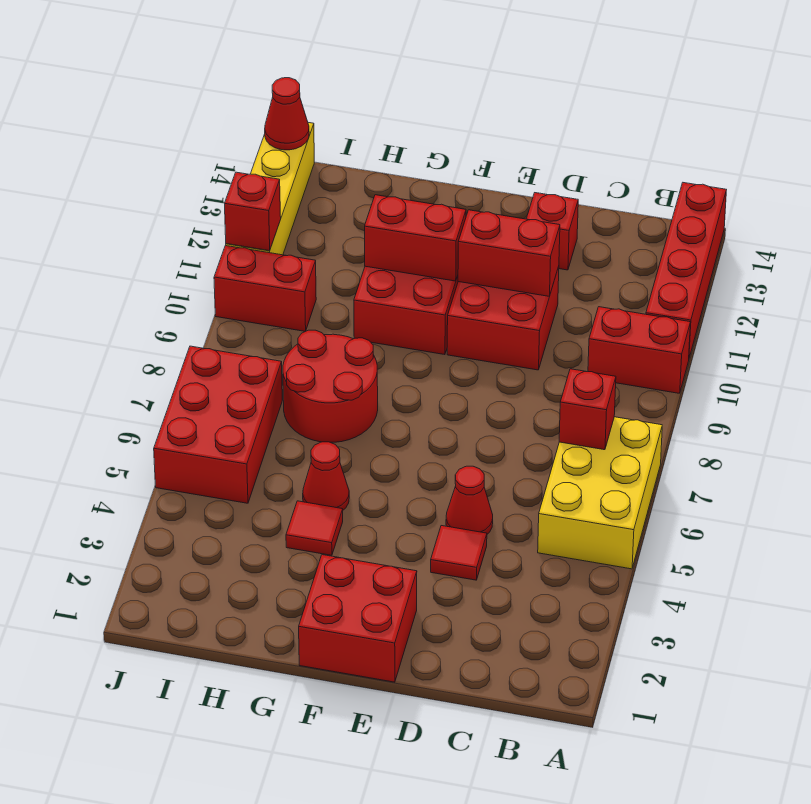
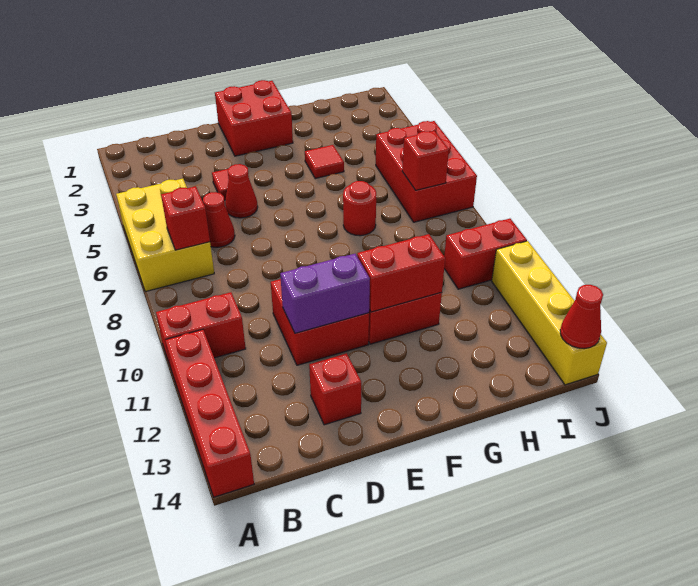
red brick D11:E11 level 2 -> purple brick D11:E11 level 2
red cone G5 level 1 -> red cone C6 level 1
red round brick G7:H8 level 1 -> red round brick G7 level 1
red brick J11 level 2 -> red brick I7 level 2

